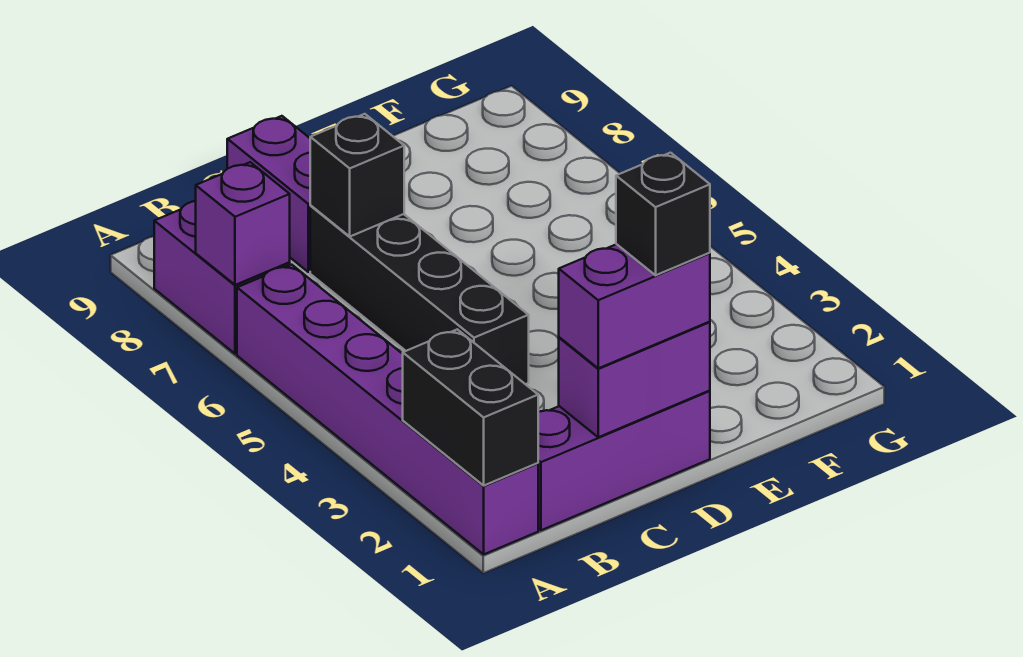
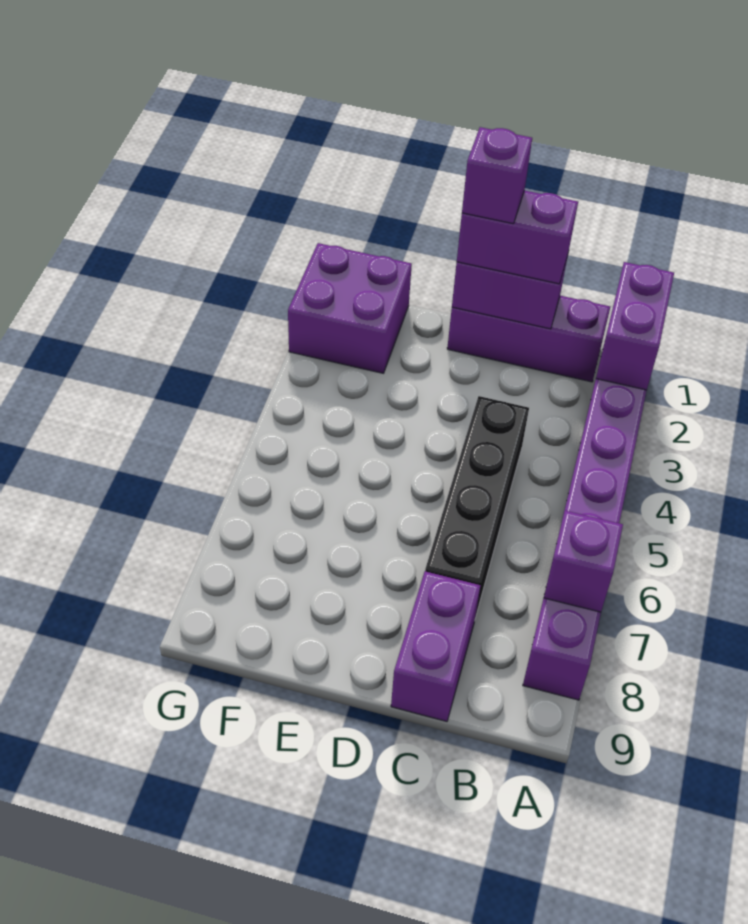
black brick A1:A2 level 2 -> purple brick A1:A2 level 2
black brick C7 level 2 -> none
black brick D1 level 4 -> purple brick D1 level 4
none -> purple brick F1:G2 level 1

